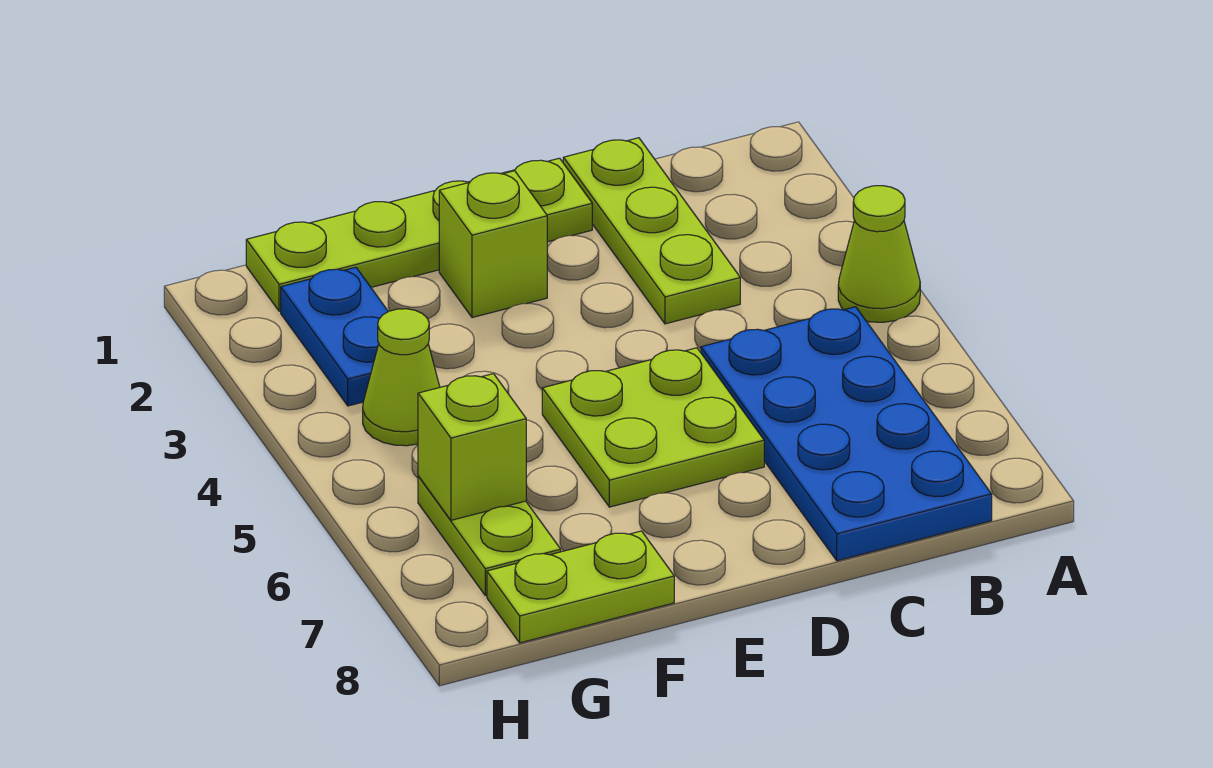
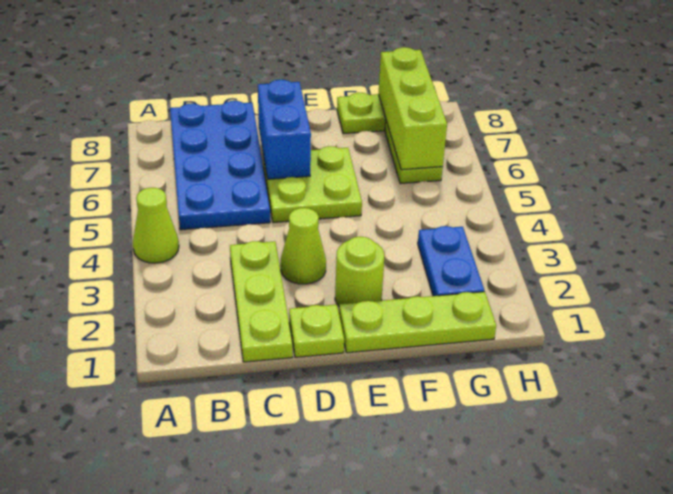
none -> blue brick D6:D7 level 2
lime brick E2 level 1 -> lime round brick E2 level 1
lime cone G4 level 1 -> lime cone D3 level 1
lime brick G6 level 2 -> lime brick G6:G8 level 2

